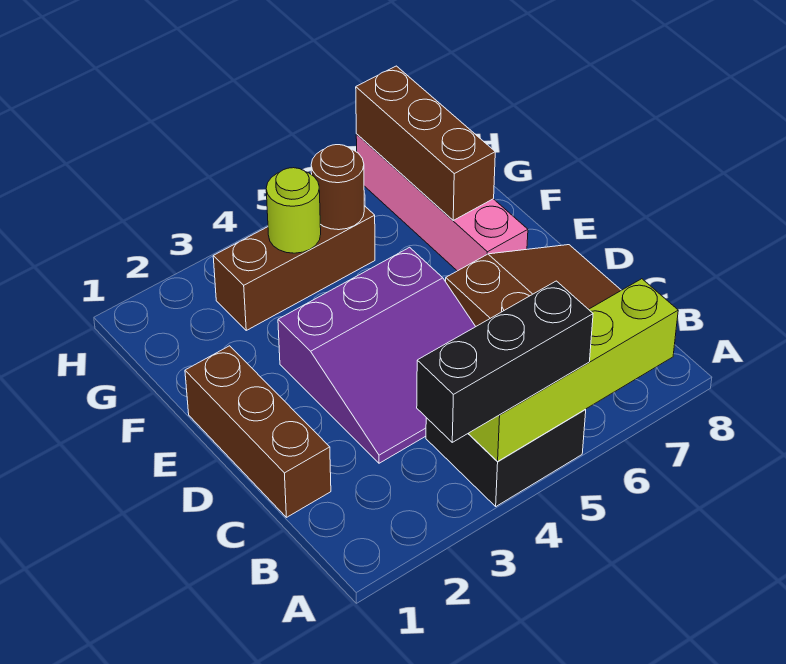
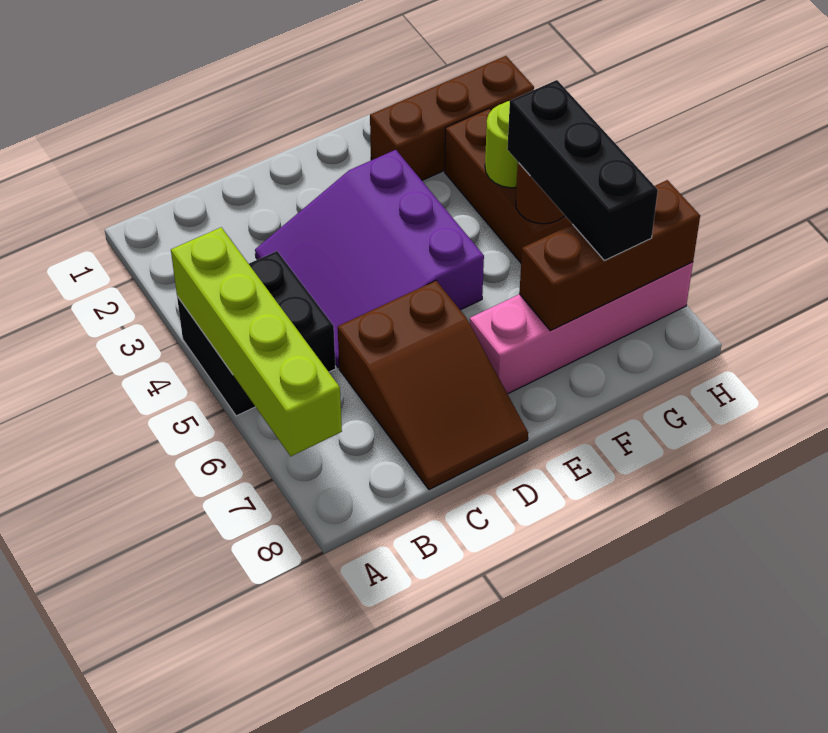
black brick A3:A5 level 3 -> black brick G5:G7 level 3
brown brick C1:E1 level 1 -> brown brick F2:H2 level 1

